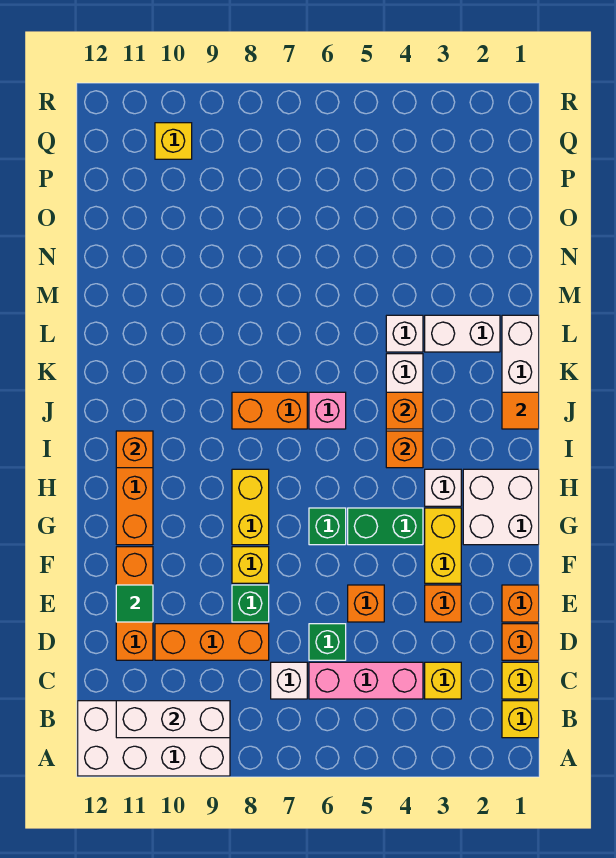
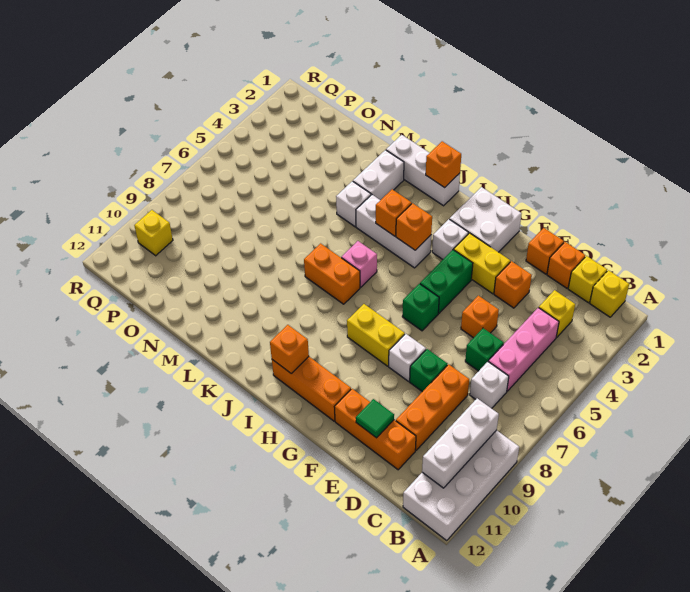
yellow brick F8 level 1 -> white brick F8 level 1
orange tile J1 level 2 -> orange brick J1 level 2
orange brick J7:J8 level 1 -> orange brick J7:K7 level 1

